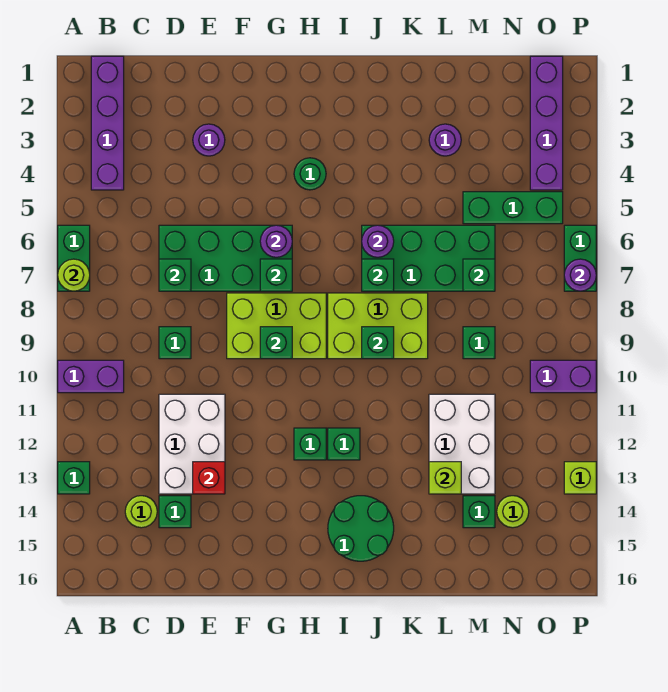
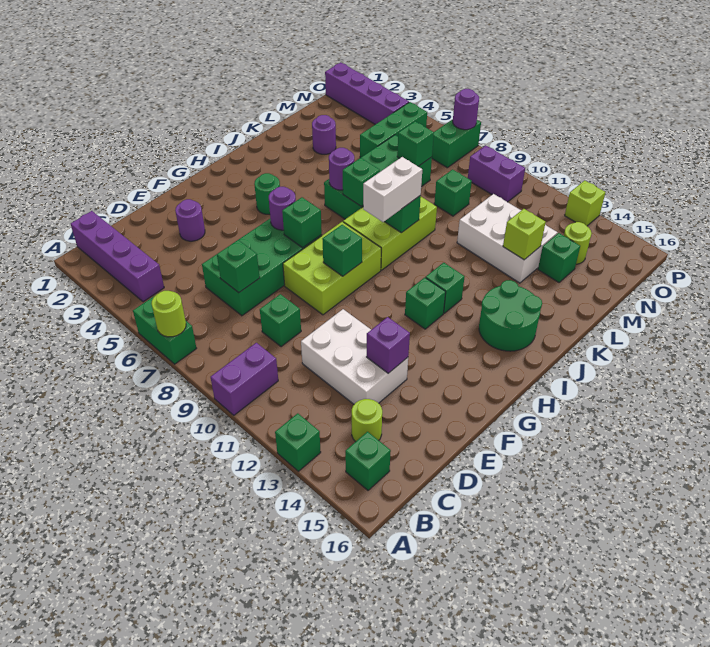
green brick D14 level 1 -> green brick B15 level 1
red brick E13 level 2 -> purple brick E13 level 2
none -> white brick I9:J9 level 3
purple brick O10:P10 level 1 -> purple brick O9:O10 level 1
green brick P6:P7 level 1 -> green brick O7:P7 level 1

